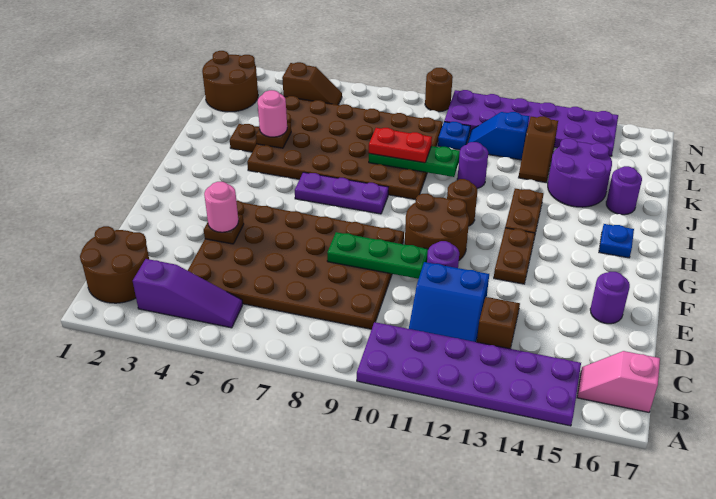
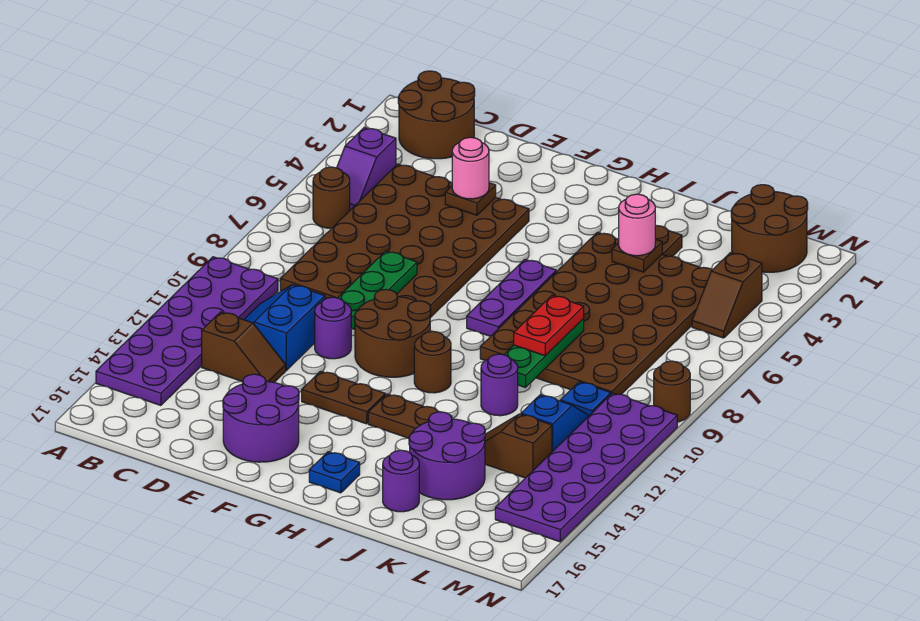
purple slope B3:B5 level 1 top 3 -> purple slope B4:B5 level 1 top 4
none -> brown round brick B6 level 1
pink slope B16:B17 level 1 top 17 -> none
purple round brick E16 level 1 -> purple round brick E15:F16 level 1

